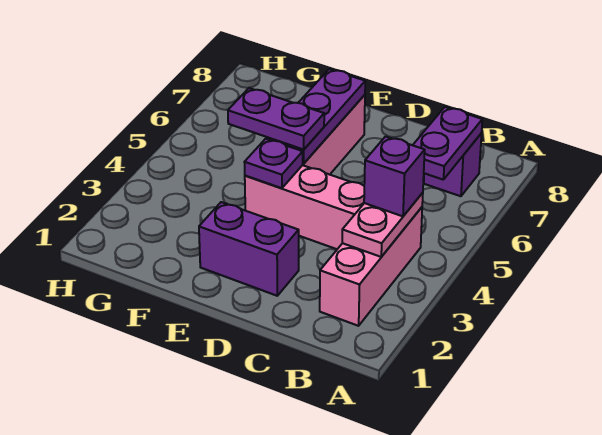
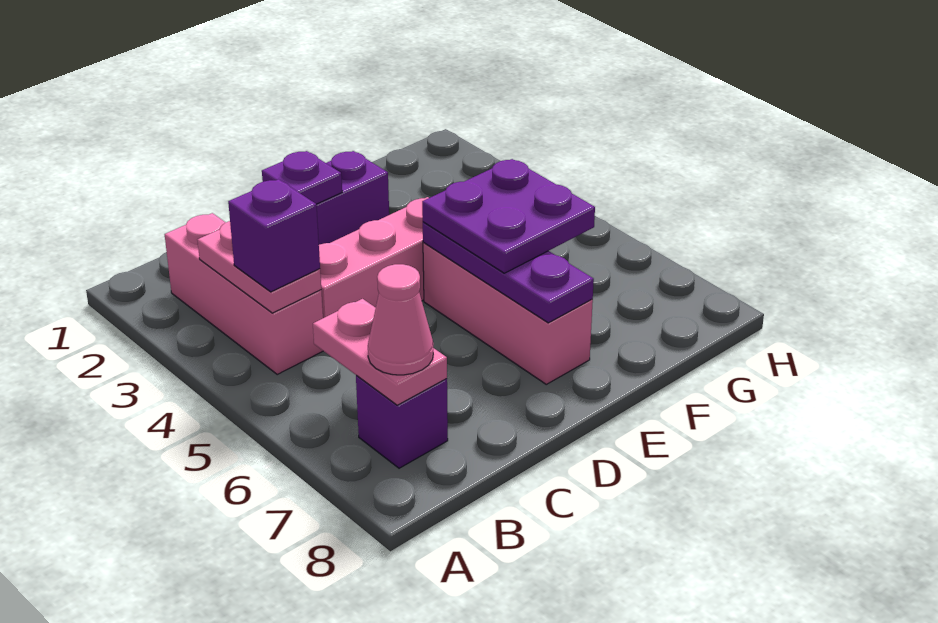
purple plate B6:B7 level 2 -> pink plate B6:B7 level 2
none -> pink cone B7 level 3
purple plate E4 level 2 -> purple plate D2 level 2
purple plate E5:F5 level 3 -> purple plate E5:F6 level 3

